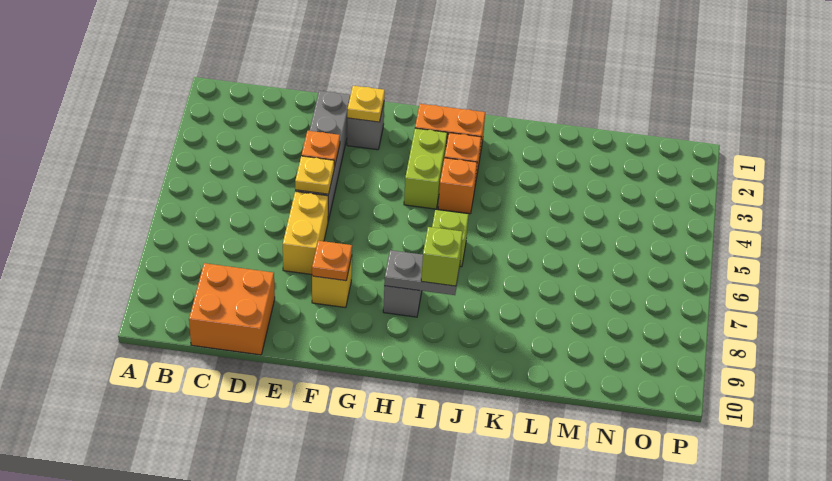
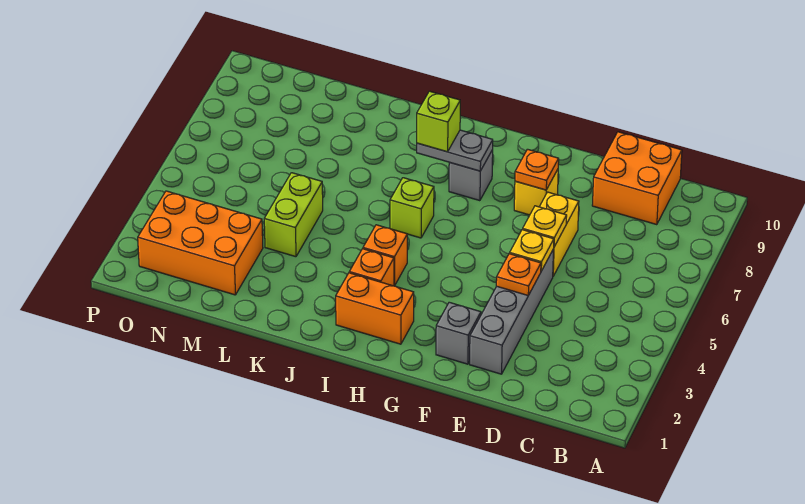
yellow plate F2 level 2 -> yellow plate E6 level 2
lime brick H3:H4 level 1 -> lime brick L4:L5 level 1
none -> orange brick M2:O3 level 1

